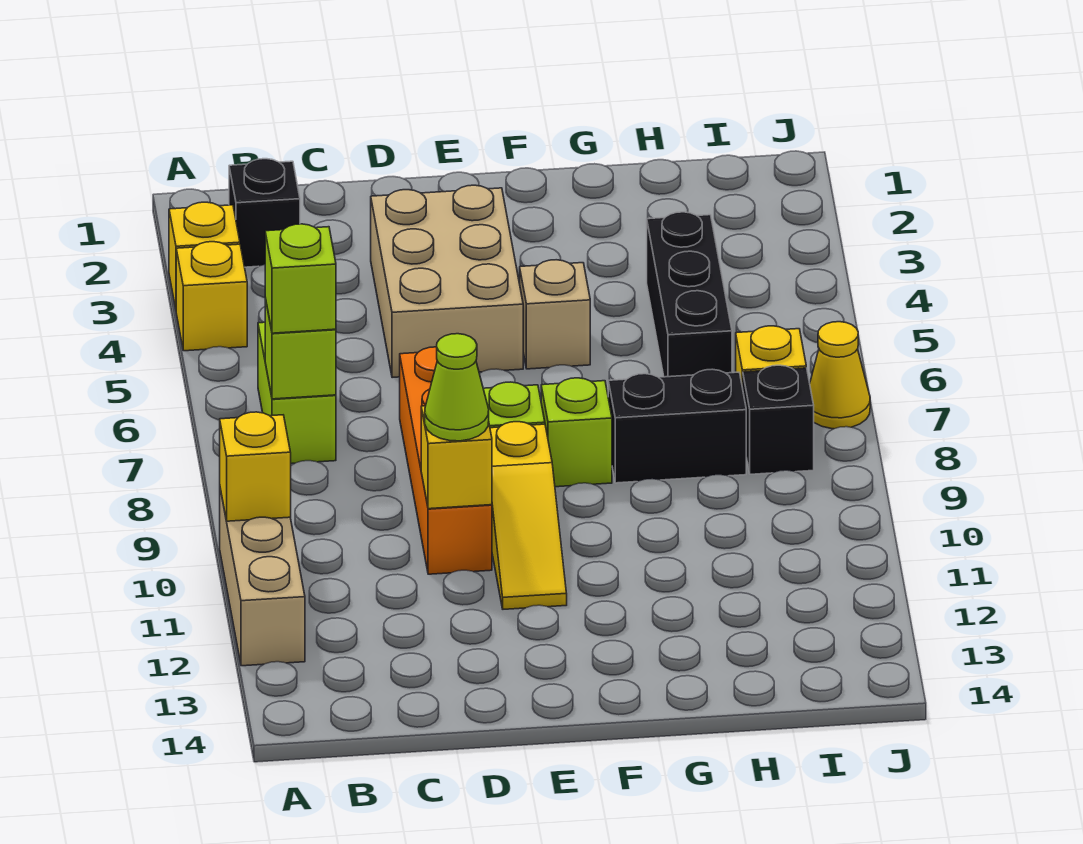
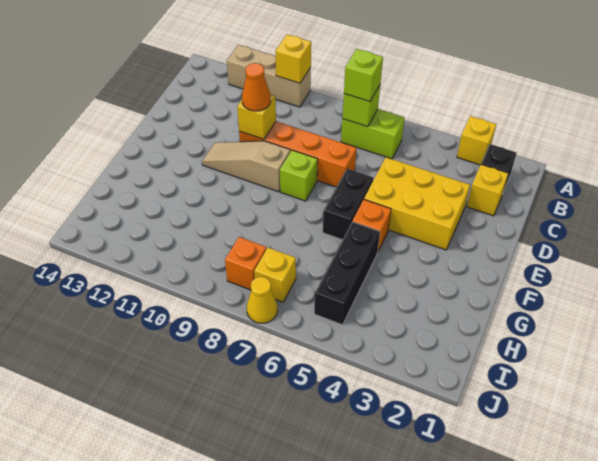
yellow brick A4 level 1 -> yellow brick C2 level 1
tan brick D3:E5 level 1 -> yellow brick D3:E5 level 1
lime cone D10 level 3 -> orange cone D10 level 3
yellow slope E9:E11 level 1 top 9 -> tan slope E9:E11 level 1 top 9
tan brick F5 level 1 -> orange brick F5 level 1
lime brick F8 level 1 -> none
black brick G8:H8 level 1 -> black brick E6:F6 level 1
black brick H4:H6 level 1 -> black brick G5:I5 level 1
black brick I8 level 1 -> orange brick I8 level 1

